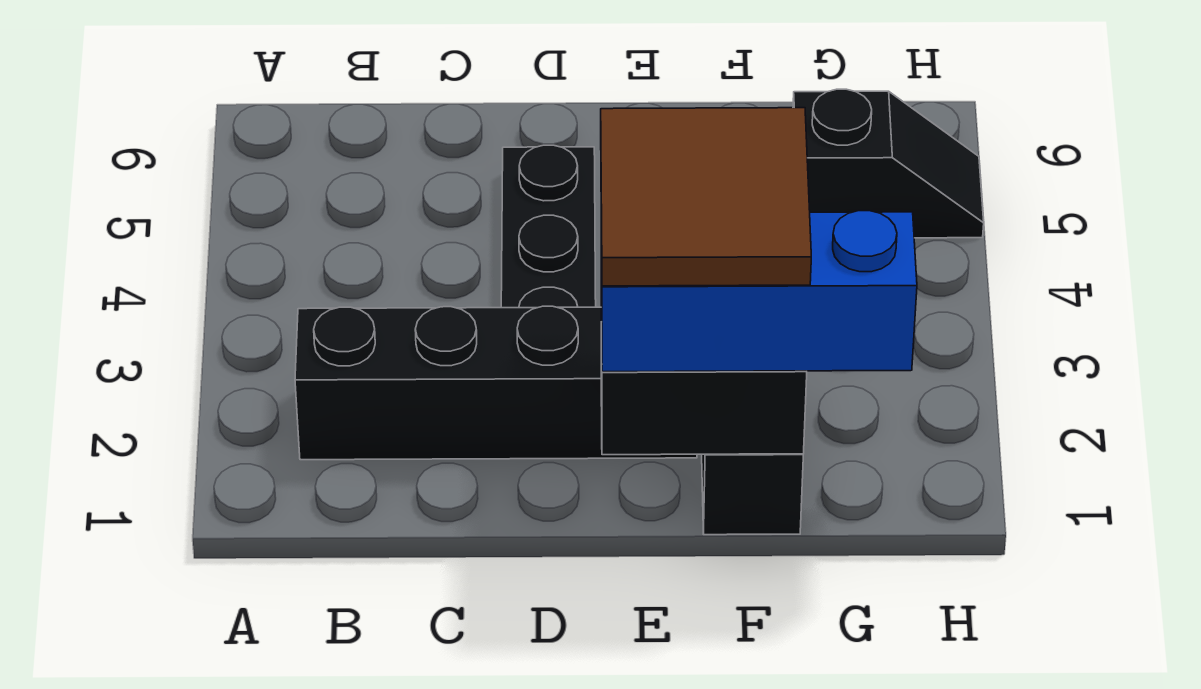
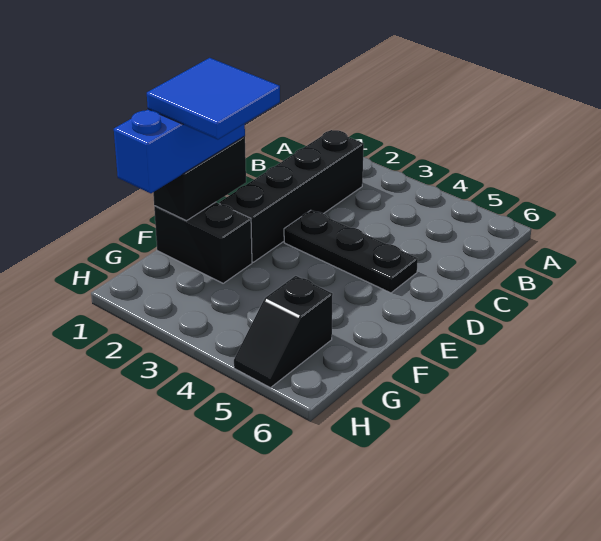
brown tile E1:F2 level 4 -> blue tile E1:F2 level 4

